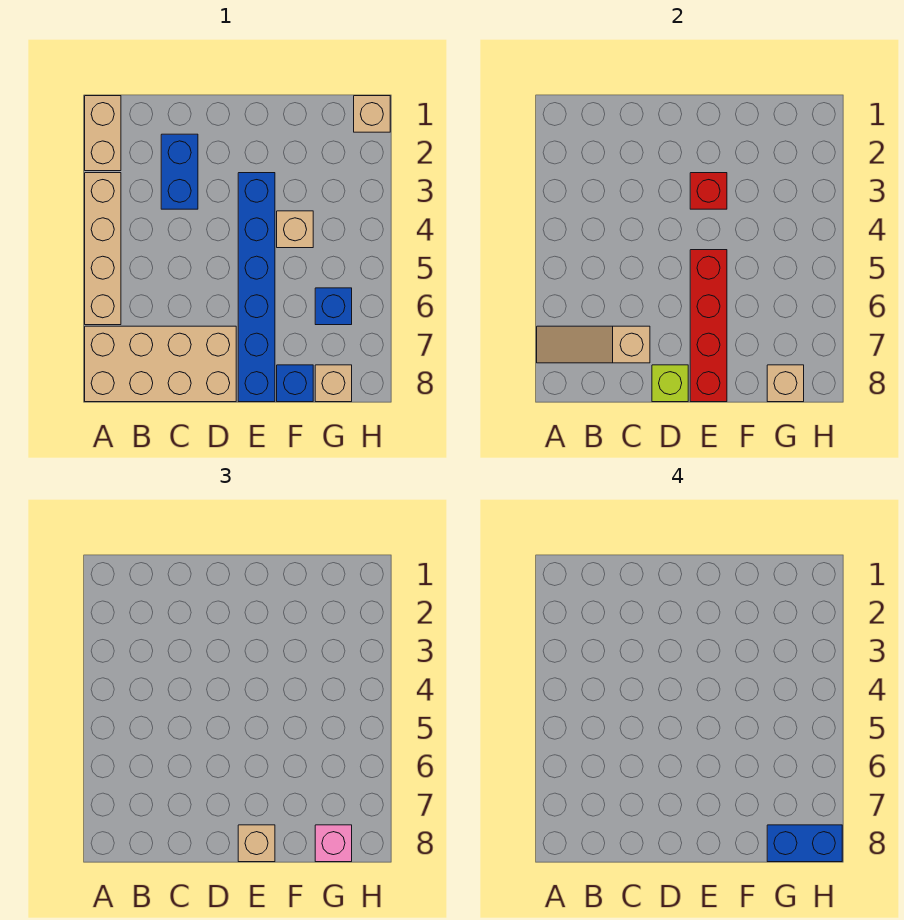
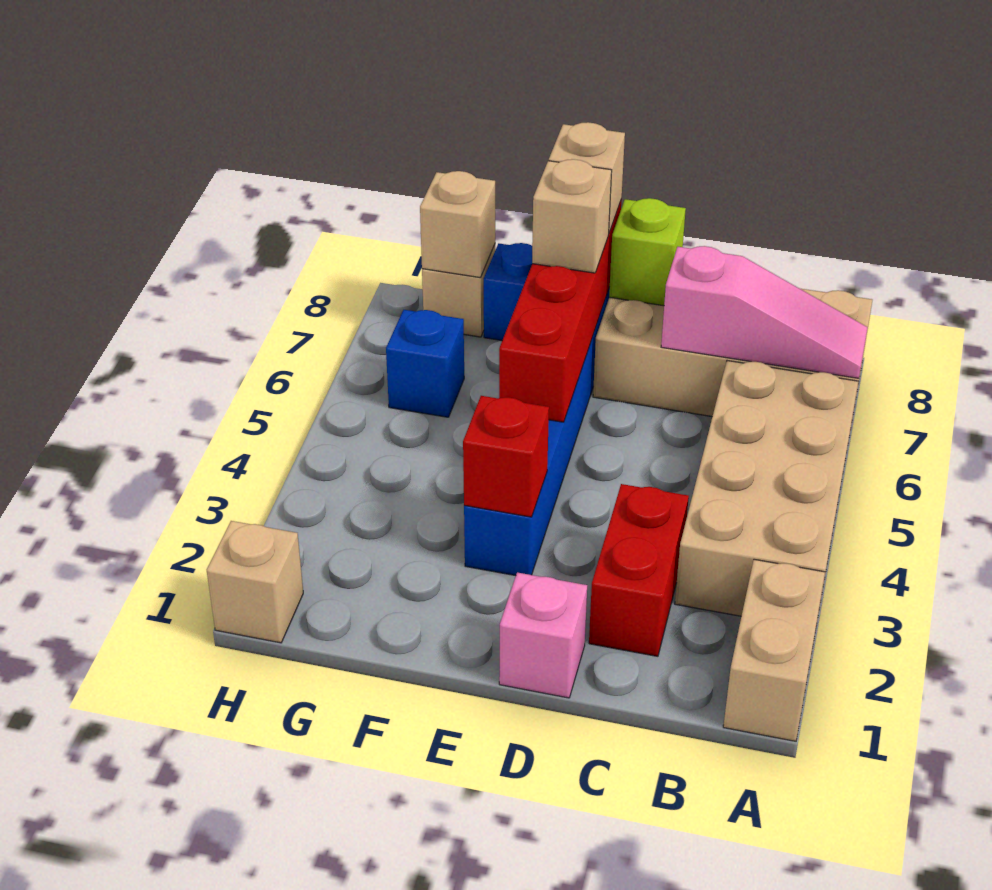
tan brick A3:A6 level 1 -> tan brick A3:B6 level 1
tan slope A7:C7 level 2 top C -> pink slope A7:C7 level 2 top C
blue brick C2:C3 level 1 -> red brick C2:C3 level 1
tan brick F4 level 1 -> tan brick E7 level 3
pink brick G8 level 3 -> pink brick D1 level 1
blue brick G8:H8 level 4 -> none

